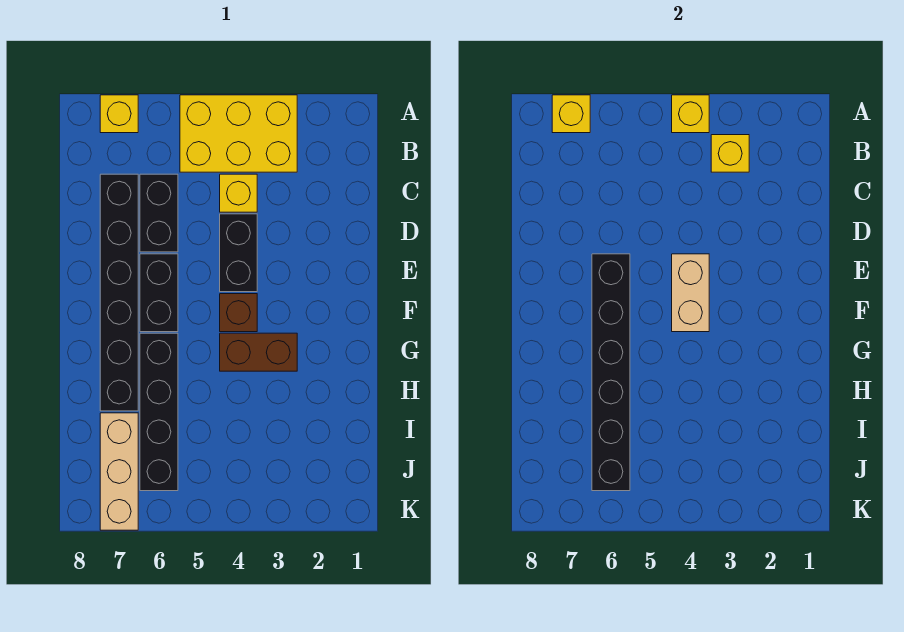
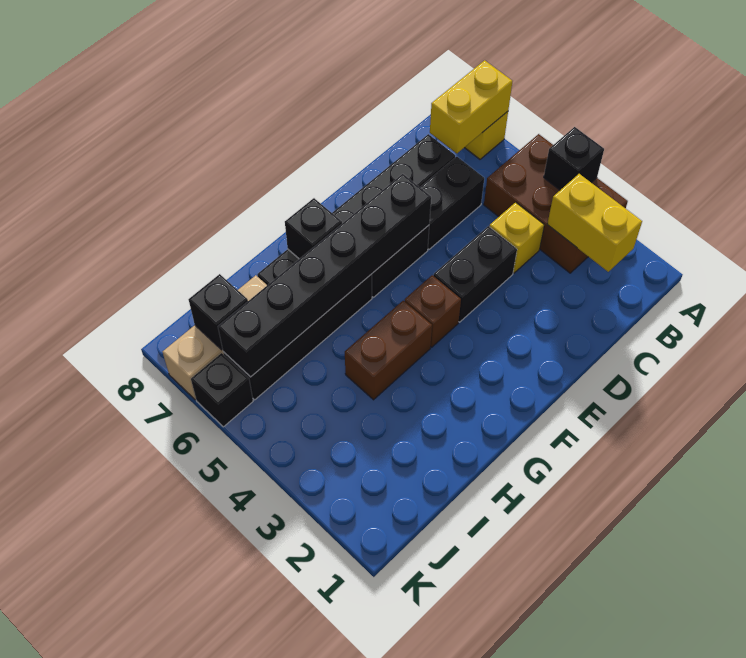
yellow brick A3:B5 level 1 -> brown brick A3:B5 level 1
yellow brick A4 level 2 -> black brick A4 level 2
yellow brick A7 level 2 -> yellow brick A7:B7 level 2
yellow brick B3 level 2 -> yellow brick B2:B3 level 2
tan brick E4:F4 level 2 -> none
brown brick G3:G4 level 1 -> brown brick G4:H4 level 1
none -> black brick G7 level 2
none -> black brick J7 level 2
none -> black brick K6 level 1

